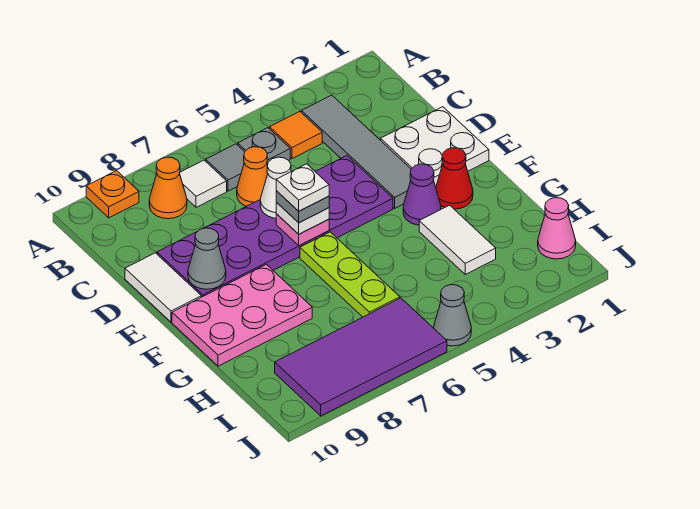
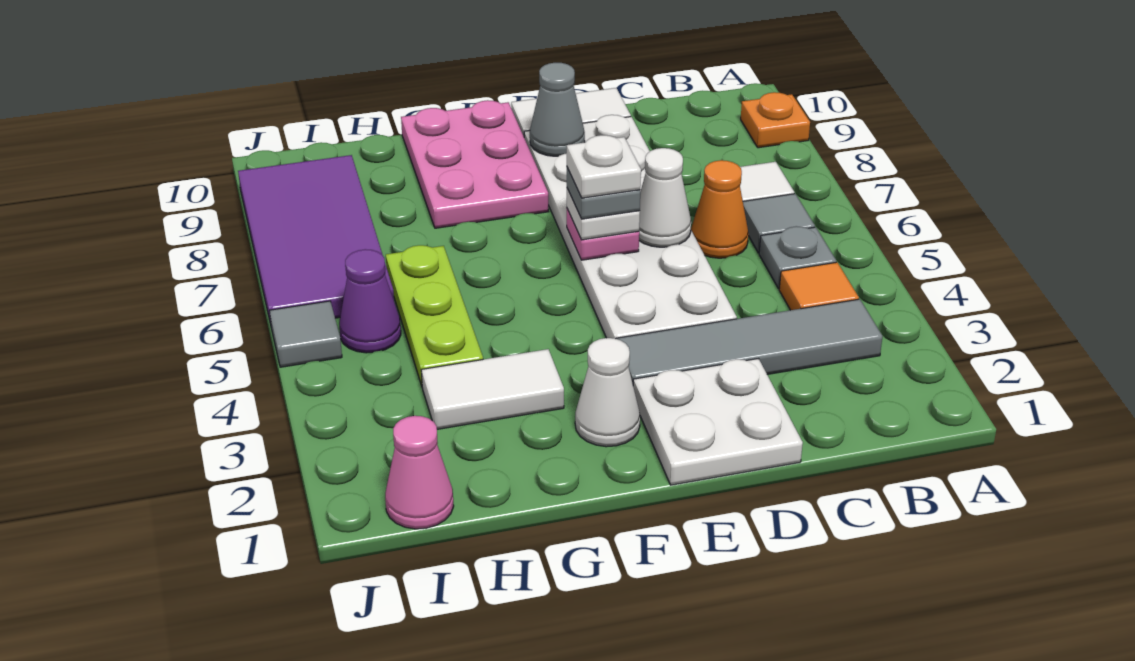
orange cone B8 level 1 -> none
purple plate D4:E9 level 1 -> white plate D4:E9 level 1
red cone F2 level 1 -> white cone F2 level 1
purple cone F3 level 1 -> purple cone I5 level 1
lime plate F6:H6 level 1 -> lime plate H4:H6 level 1
grey cone J5 level 1 -> grey tile J5 level 1

